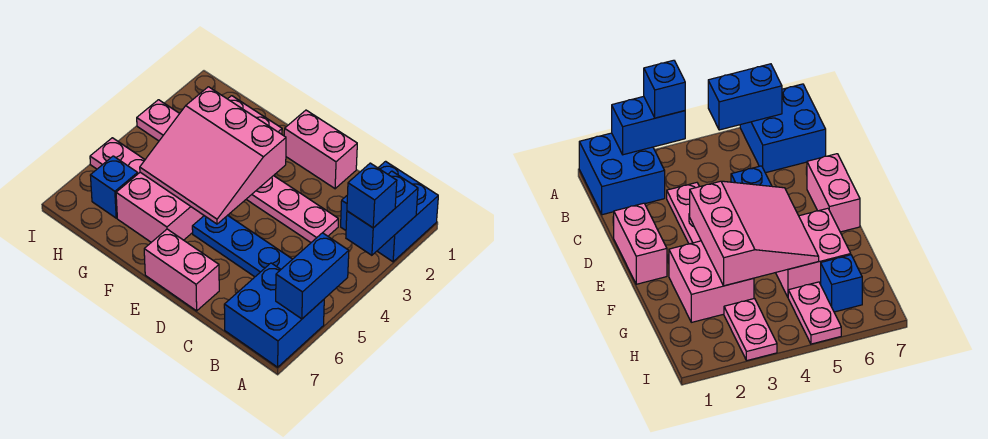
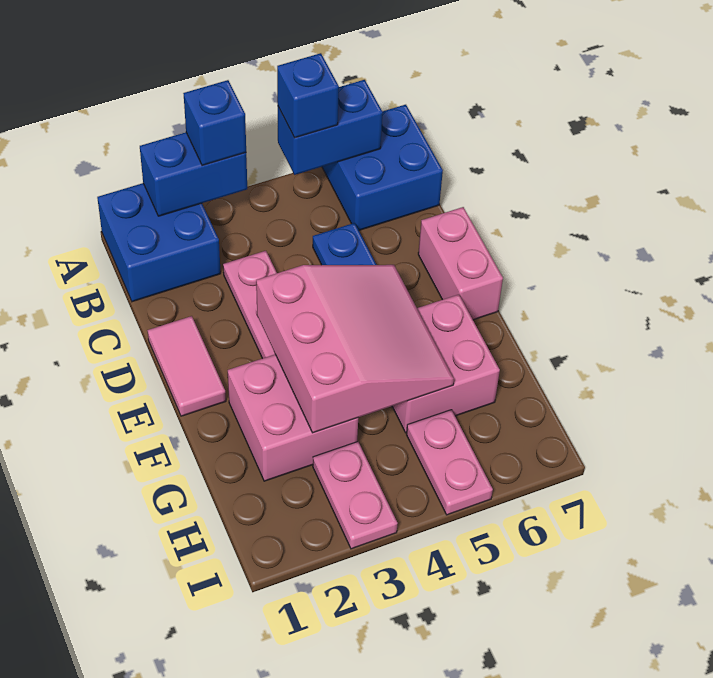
pink brick D1:E1 level 1 -> pink tile D1:E1 level 1
blue brick H6 level 1 -> blue brick A5 level 3

